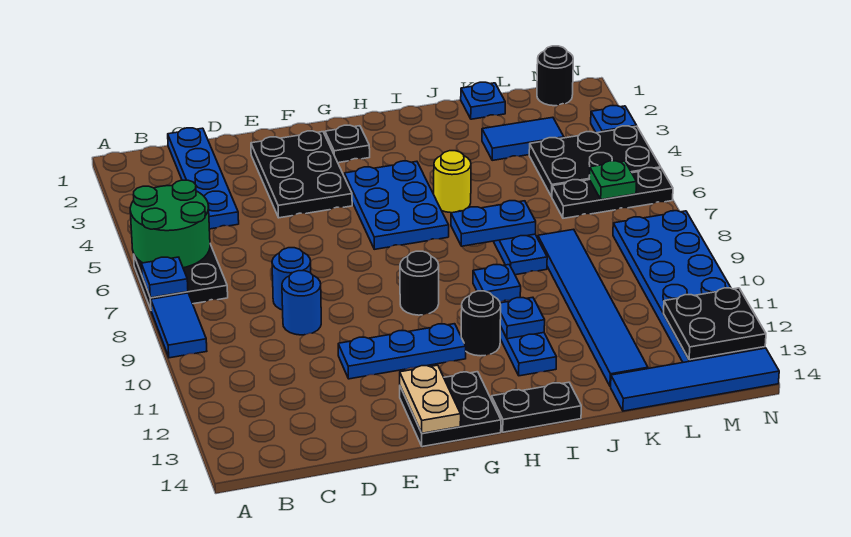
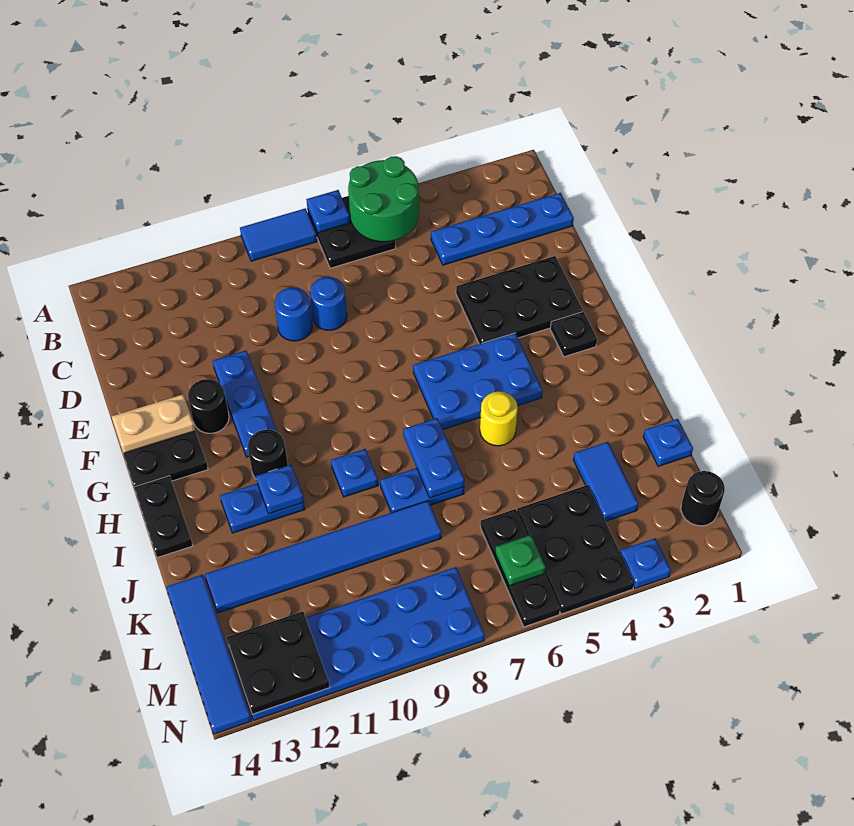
black round brick G9 level 1 -> black round brick F12 level 1

